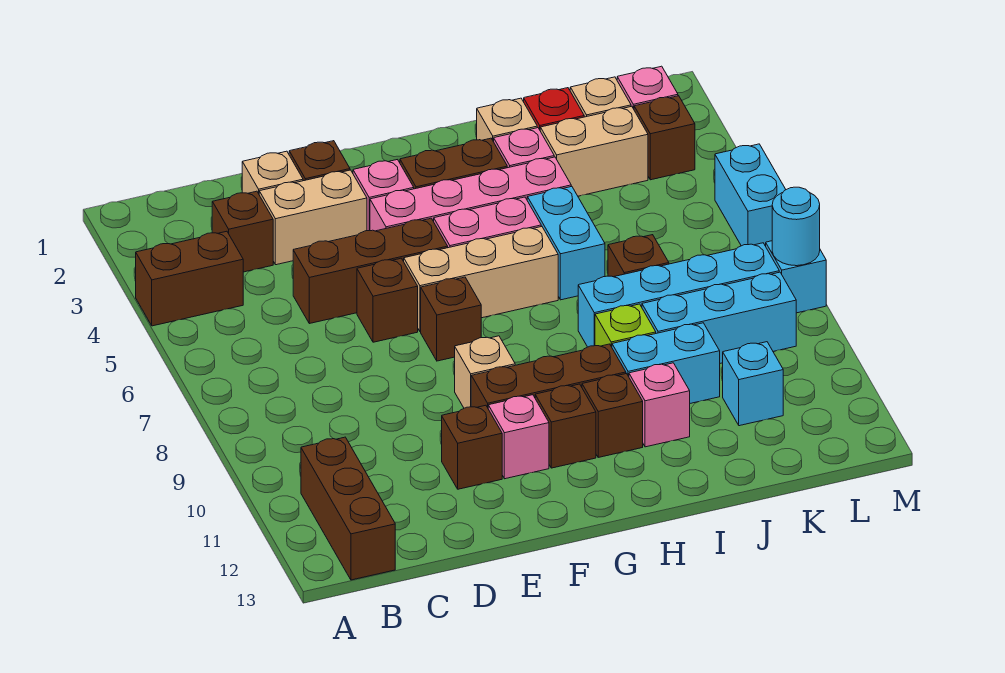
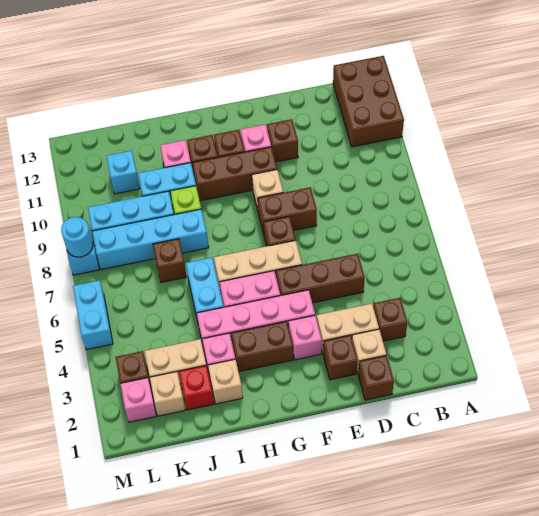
brown brick A4:B4 level 1 -> brown brick E8:F8 level 1
brown brick B11:B13 level 1 -> brown brick A11:B13 level 1
brown brick E6 level 1 -> brown brick D1 level 1

